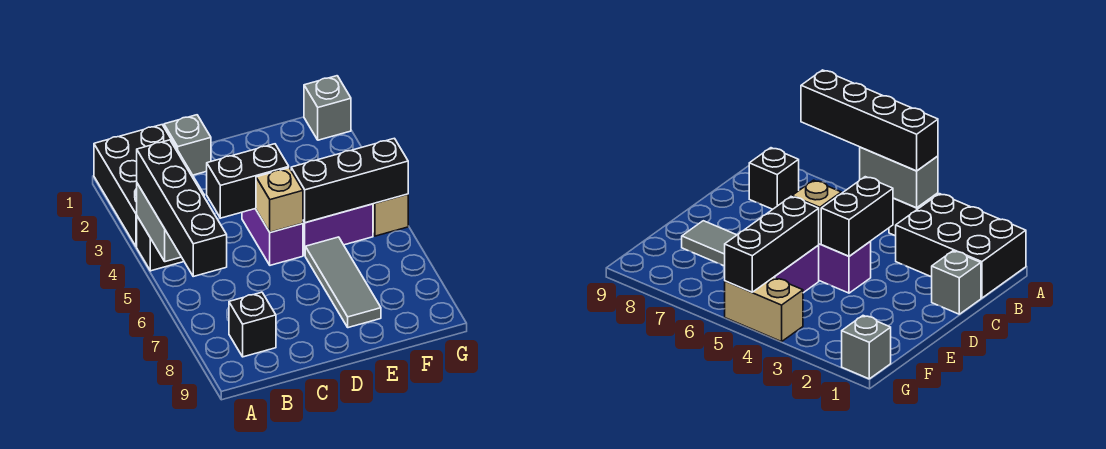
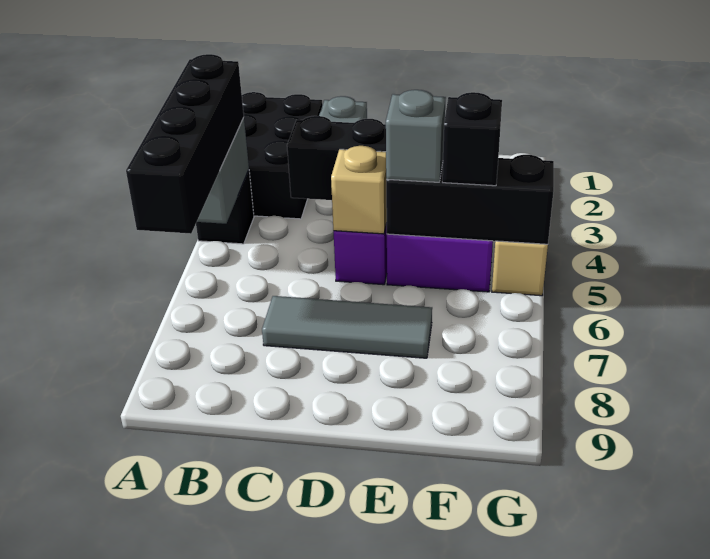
black brick B8 level 1 -> black brick F5 level 3
grey tile E6:E8 level 1 -> grey tile C7:E7 level 1
grey brick G1 level 1 -> grey brick E5 level 3

